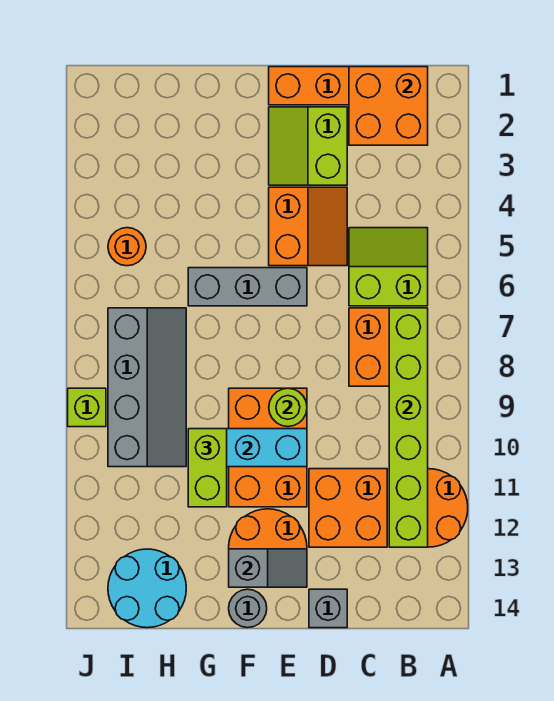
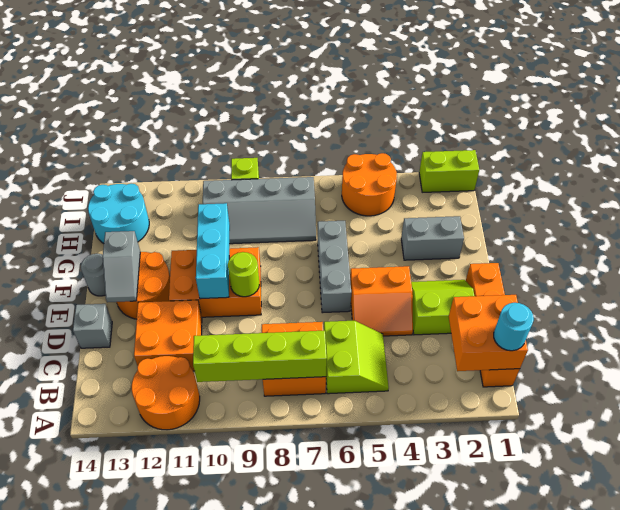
none -> cyan round brick B1 level 3
lime brick B7:B12 level 2 -> lime brick B7:B10 level 2
none -> grey brick G2:G3 level 1
lime brick G10:G11 level 3 -> lime brick J1:J2 level 1
orange round brick I5 level 1 -> orange round brick I4:J5 level 1

